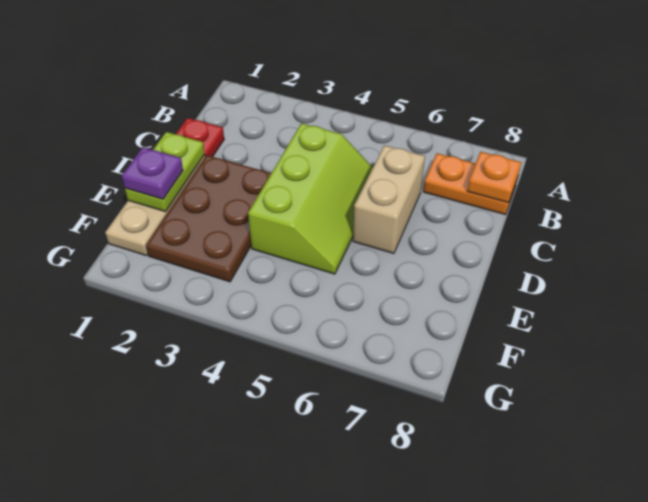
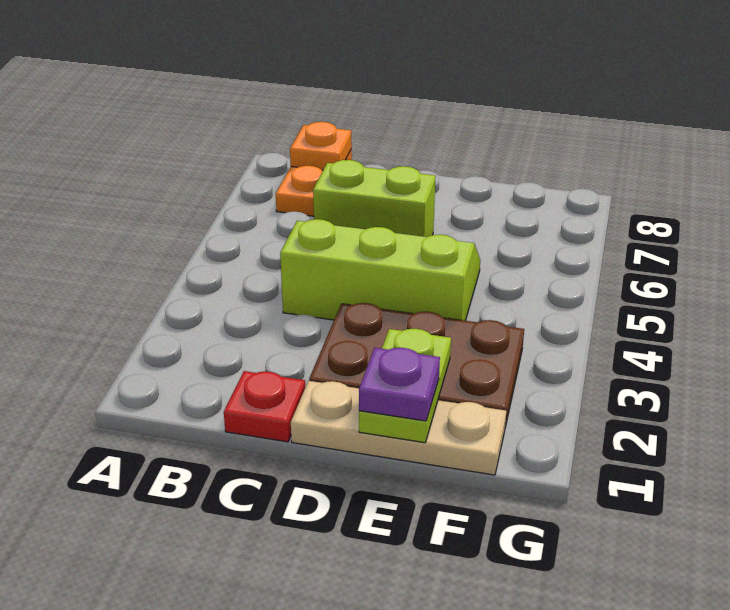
tan brick C6:D6 level 1 -> lime brick C6:D6 level 1
lime plate D1:E1 level 2 -> lime plate E1:E2 level 2

